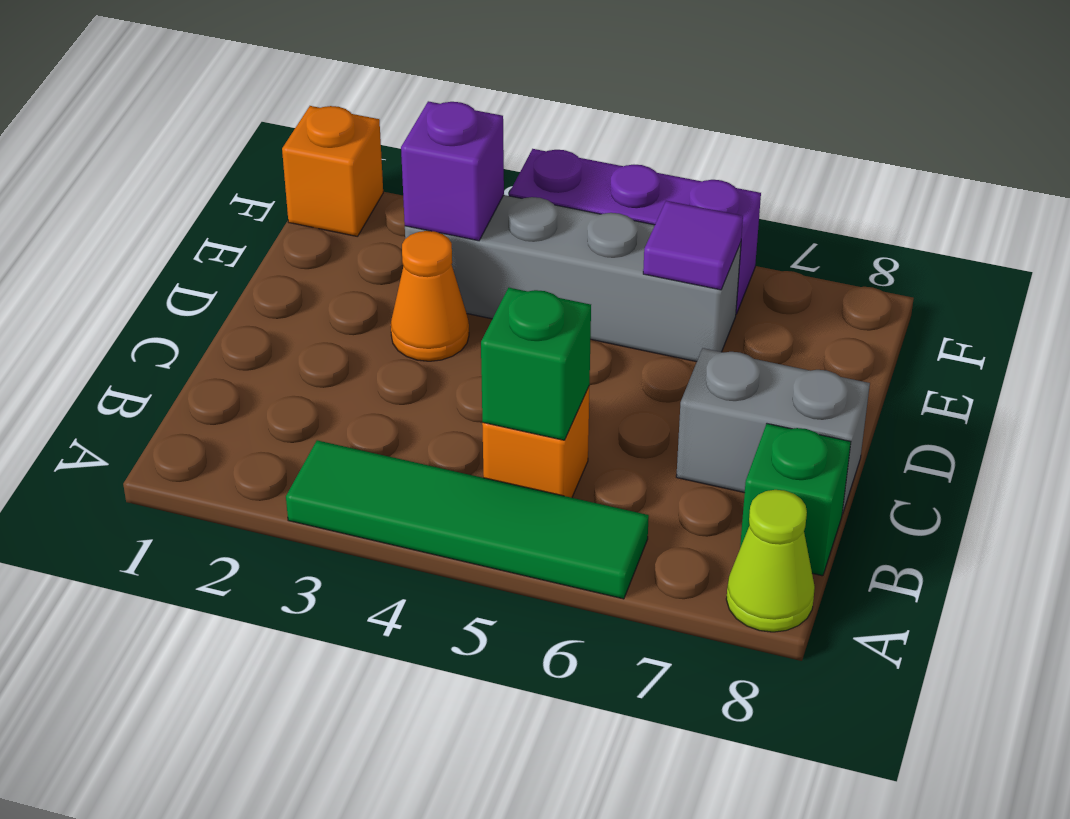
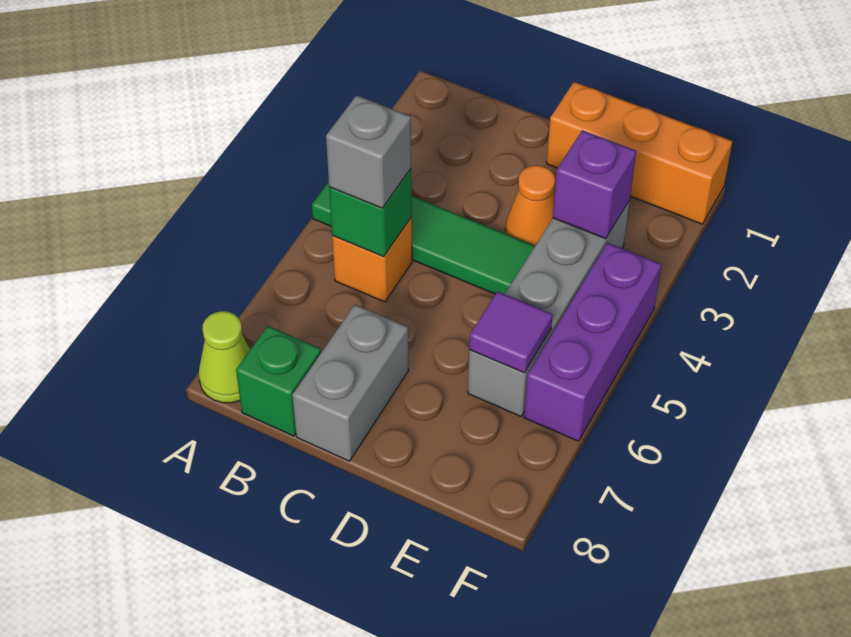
green tile A3:A6 level 1 -> green tile A4:D4 level 1
none -> grey brick B5 level 3
orange brick F1 level 1 -> orange brick D1:F1 level 1

